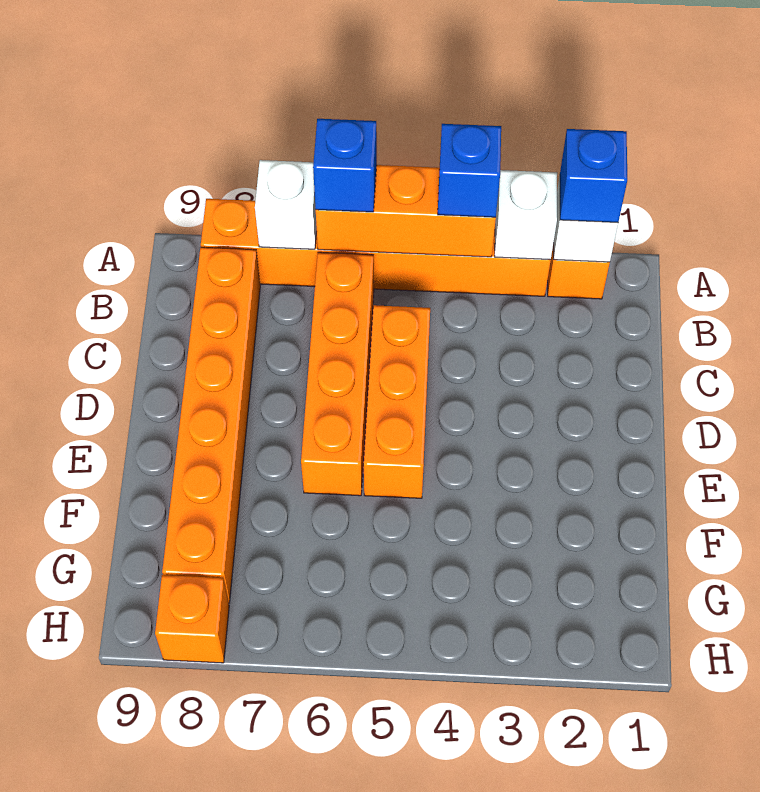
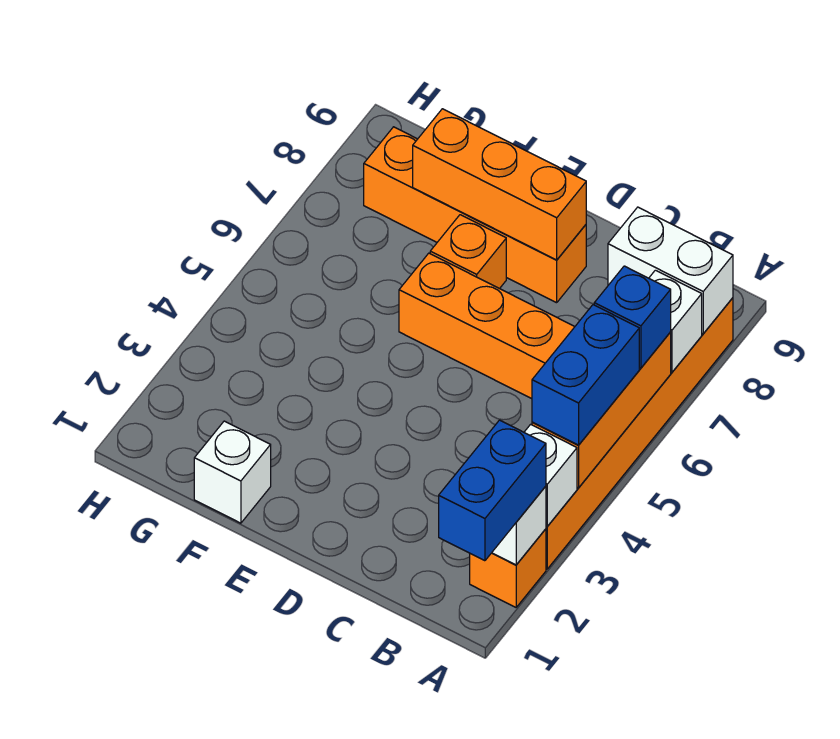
blue brick A2 level 3 -> blue brick A1:A2 level 3
blue brick A4 level 3 -> blue brick A4:A5 level 3
none -> white brick A8:B8 level 2
orange brick B8:G8 level 1 -> orange brick D8:G8 level 1
orange brick C5:E5 level 1 -> orange brick D8:F8 level 2
none -> white brick F1 level 1
orange brick H8 level 1 -> orange brick E7 level 1

